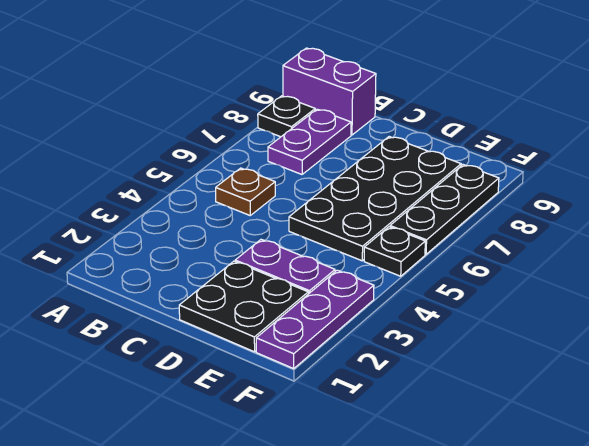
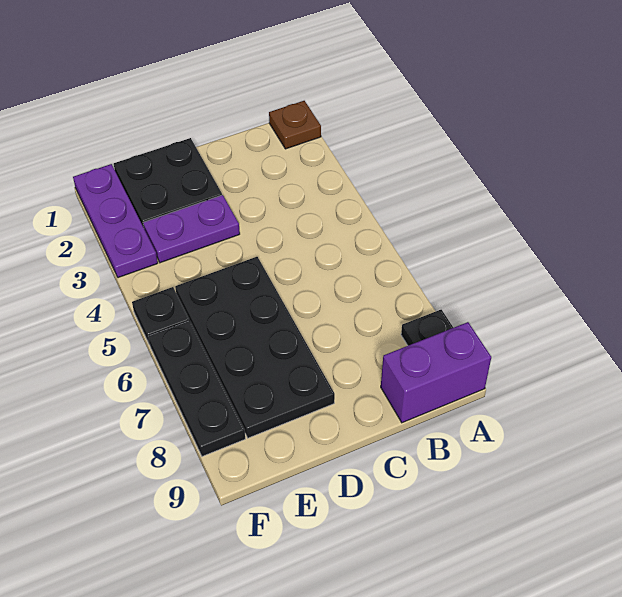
brown plate B5 level 1 -> brown plate A1 level 1
purple plate B7:B8 level 1 -> none

